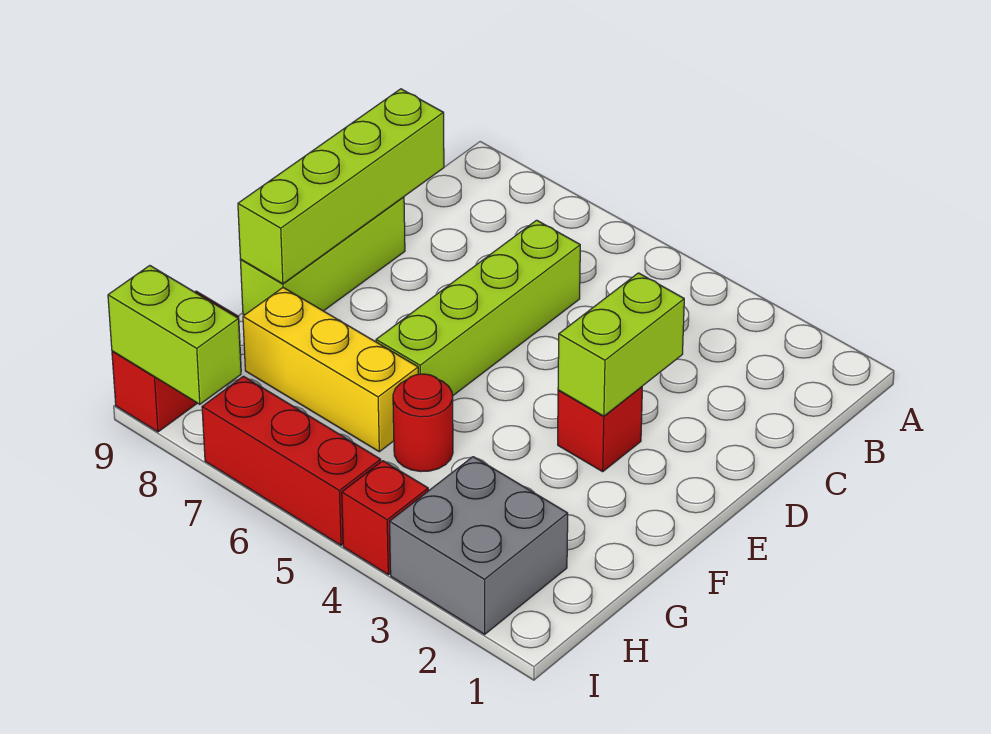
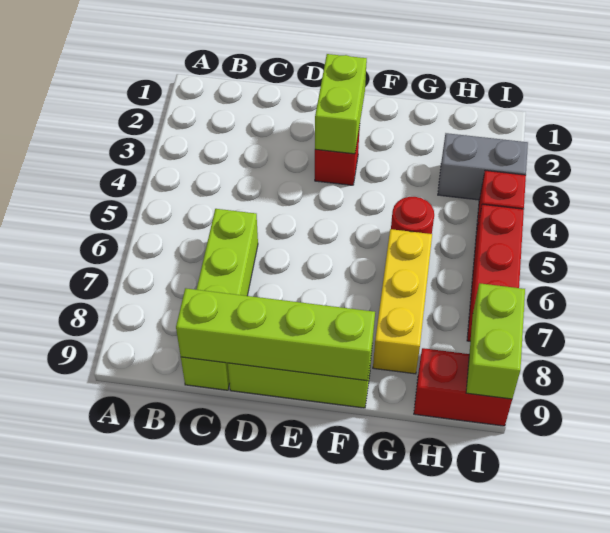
lime brick C6:F6 level 1 -> lime brick C6:C9 level 1
lime brick D3:E3 level 2 -> lime brick E2:E3 level 2
grey brick H2:I3 level 1 -> grey brick H3:I3 level 1

